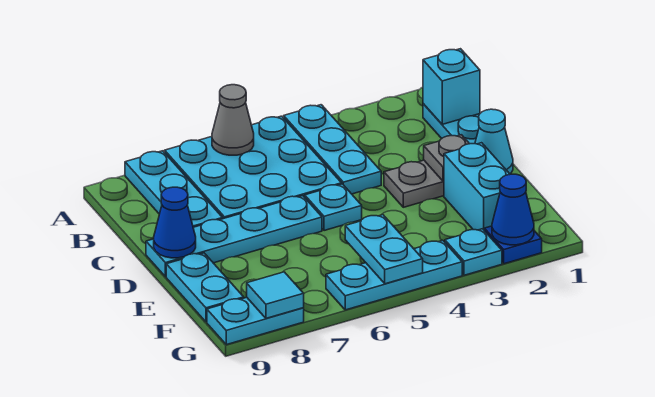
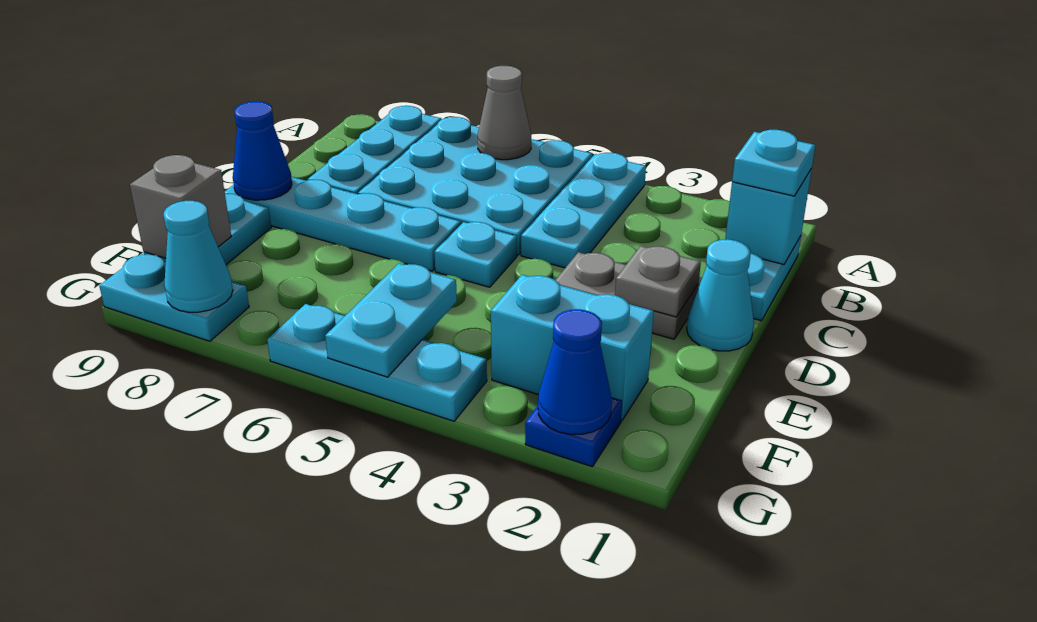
cyan brick E2:F2 level 1 -> cyan brick F2:F3 level 1
none -> grey brick F9 level 2
cyan plate G3 level 1 -> cyan plate B1 level 3
cyan tile G8 level 2 -> cyan cone G8 level 2

